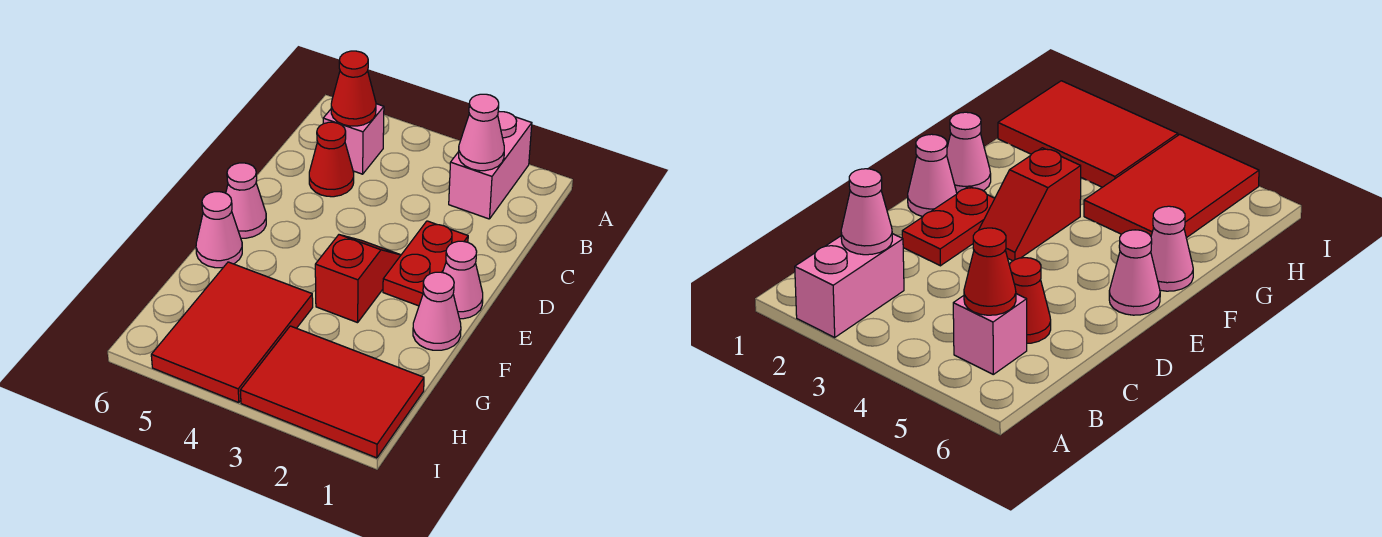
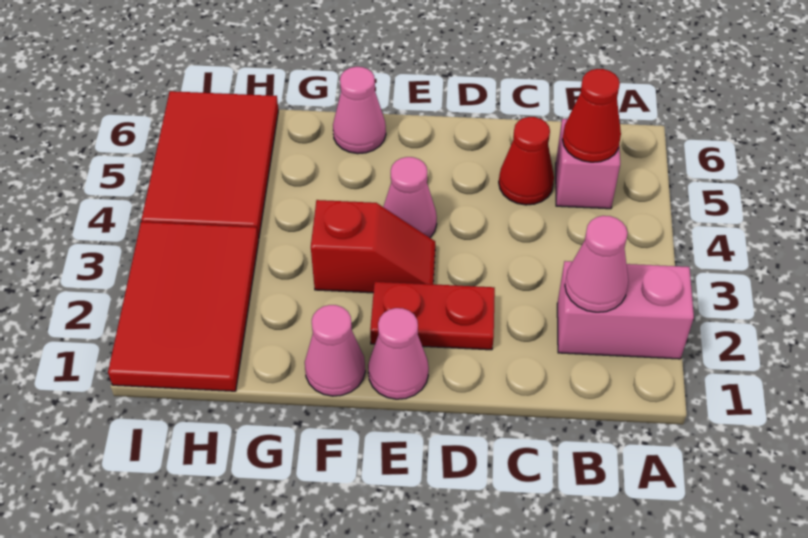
pink cone E6 level 1 -> pink cone E4 level 1
red tile G4:I5 level 1 -> red tile H4:I6 level 1

